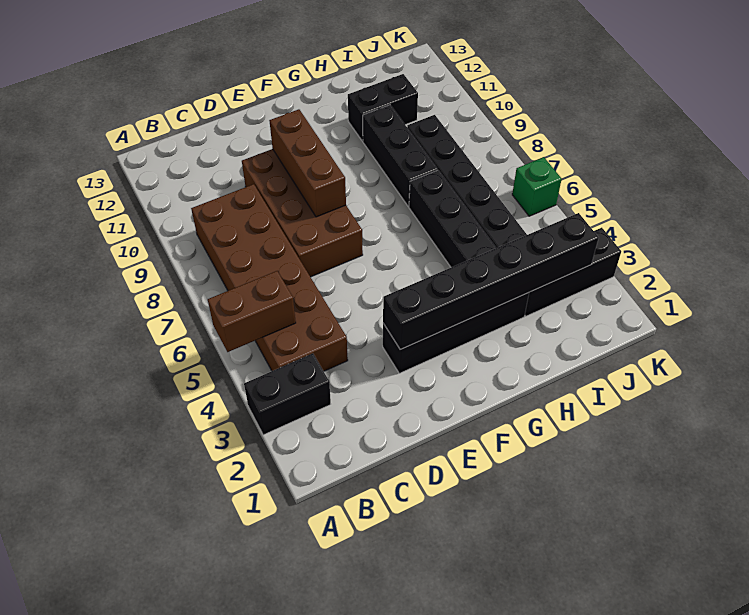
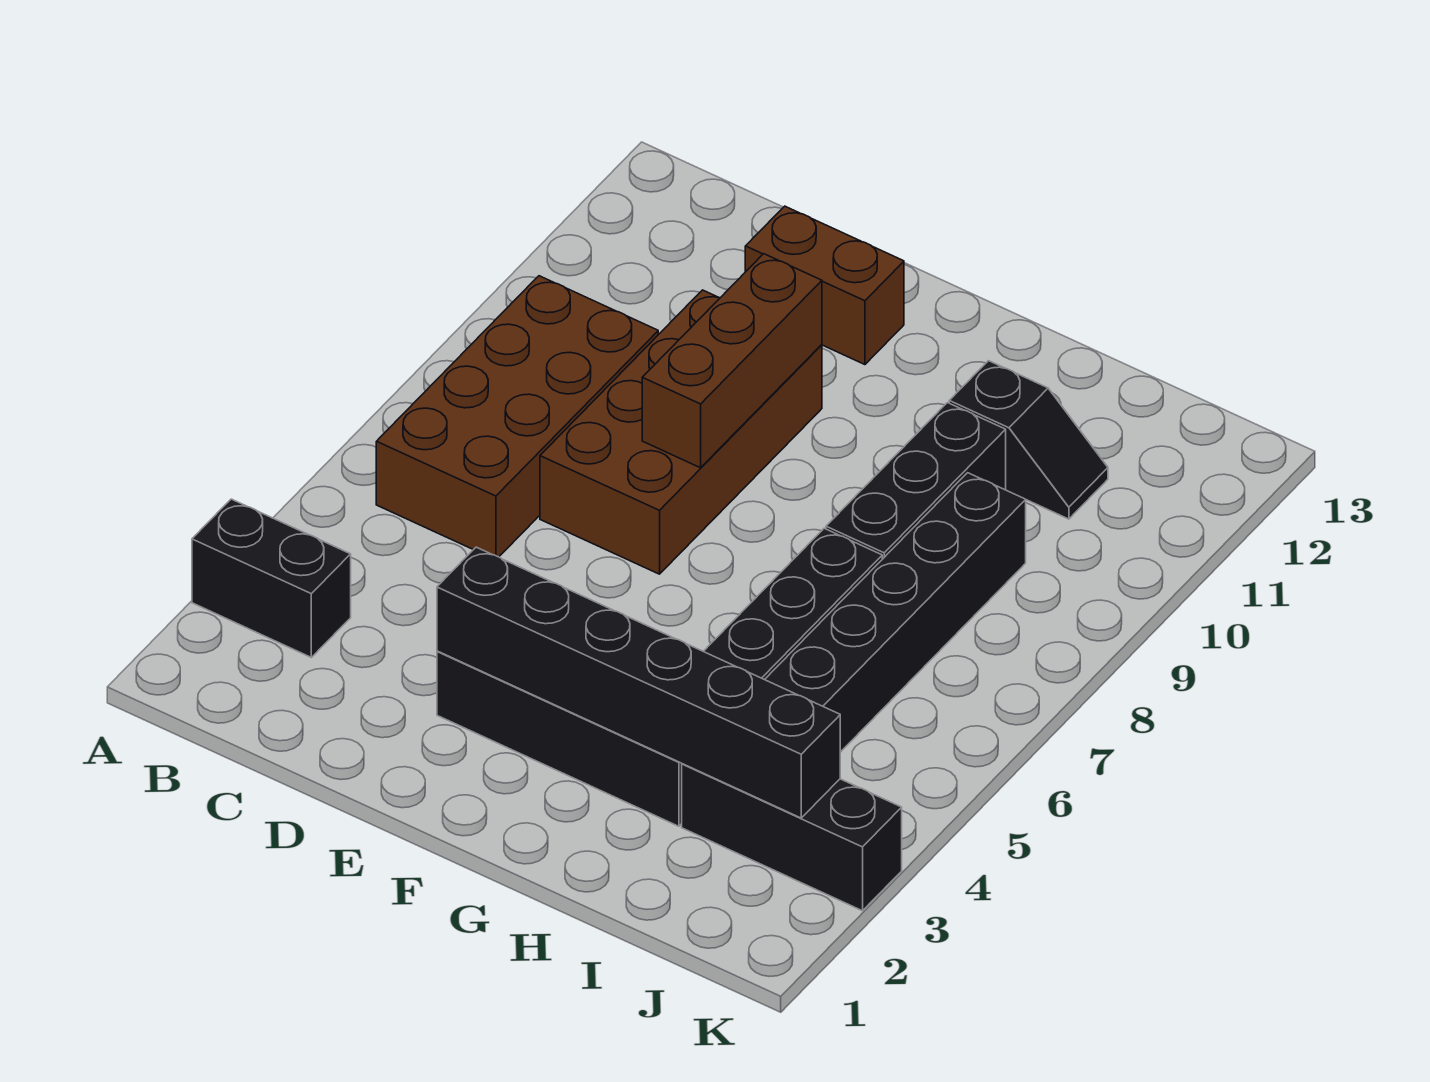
brown brick A5:B5 level 2 -> brown brick D12:E12 level 1
brown brick B4:C9 level 1 -> brown brick B6:C9 level 1
black brick H11:I11 level 1 -> black slope H11:I11 level 1 top H
green brick K6 level 1 -> none

